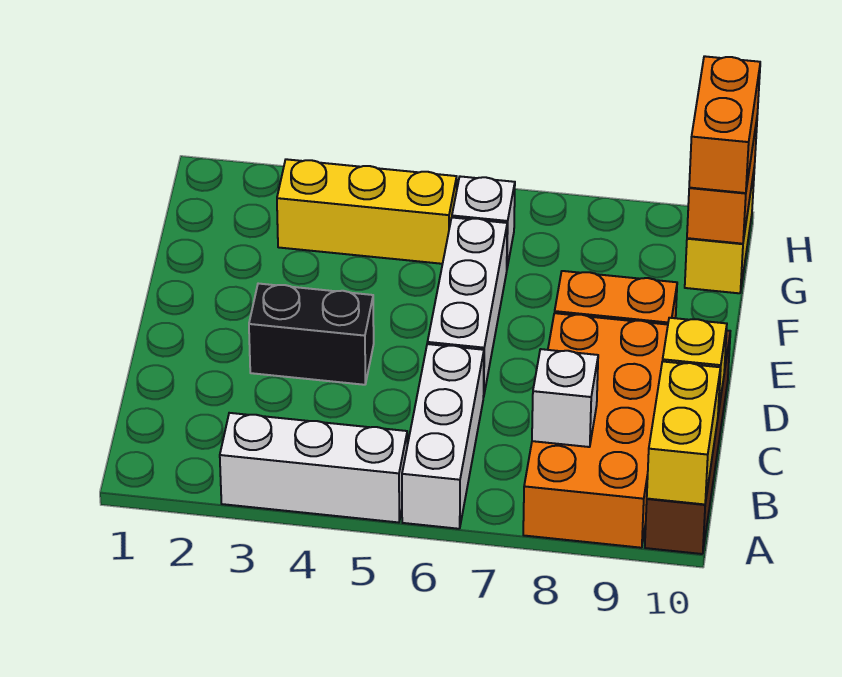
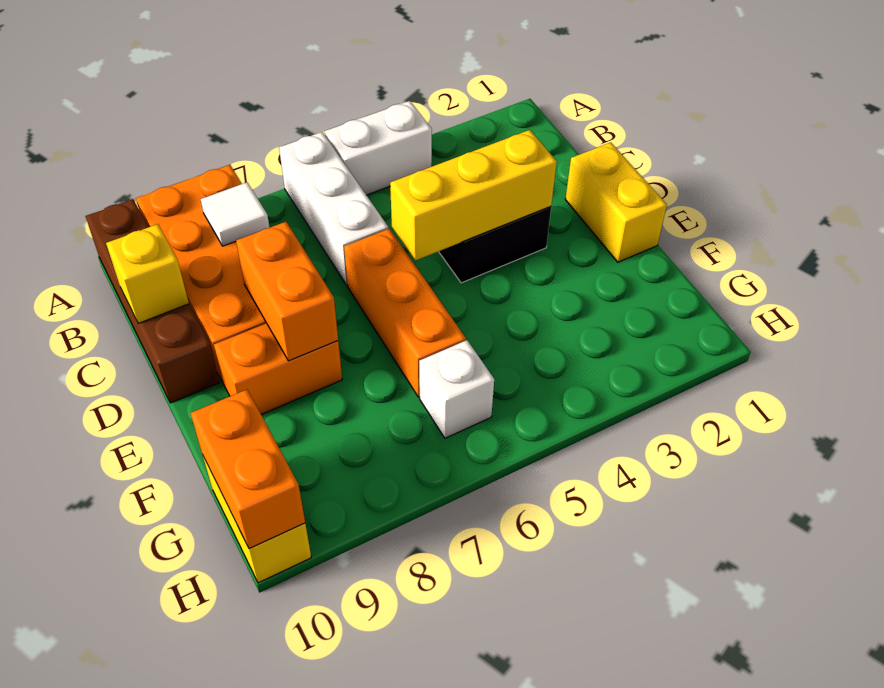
white brick A3:A5 level 1 -> white brick A4:A5 level 1
yellow brick A10:B10 level 2 -> yellow brick D1:E1 level 1
white brick B8 level 2 -> white tile B8 level 2
white brick D6:F6 level 1 -> orange brick D6:F6 level 1
yellow brick G3:G5 level 1 -> yellow brick D3:D5 level 2
orange brick G10:H10 level 3 -> orange brick D8:E8 level 2

